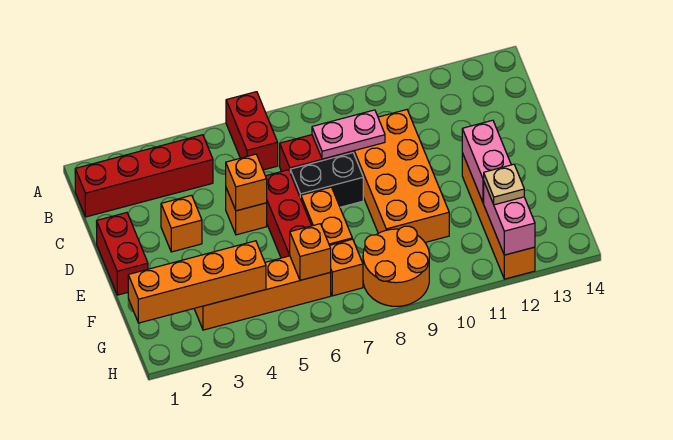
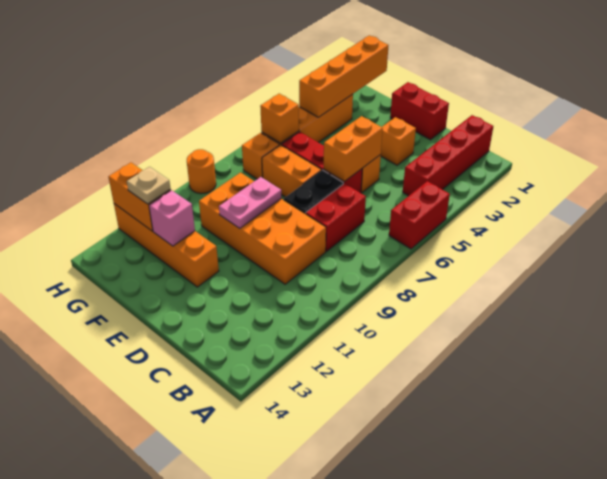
red brick A6:B6 level 1 -> red brick A5:A6 level 1
pink plate C8:C9 level 2 -> pink plate E9:E10 level 2
orange brick D5 level 2 -> orange brick D5:D6 level 2
pink brick E12:F12 level 2 -> pink brick F12 level 2
orange round brick G8:H9 level 1 -> orange round brick H9 level 1
pink brick G12:H12 level 2 -> orange brick G12:H12 level 2

